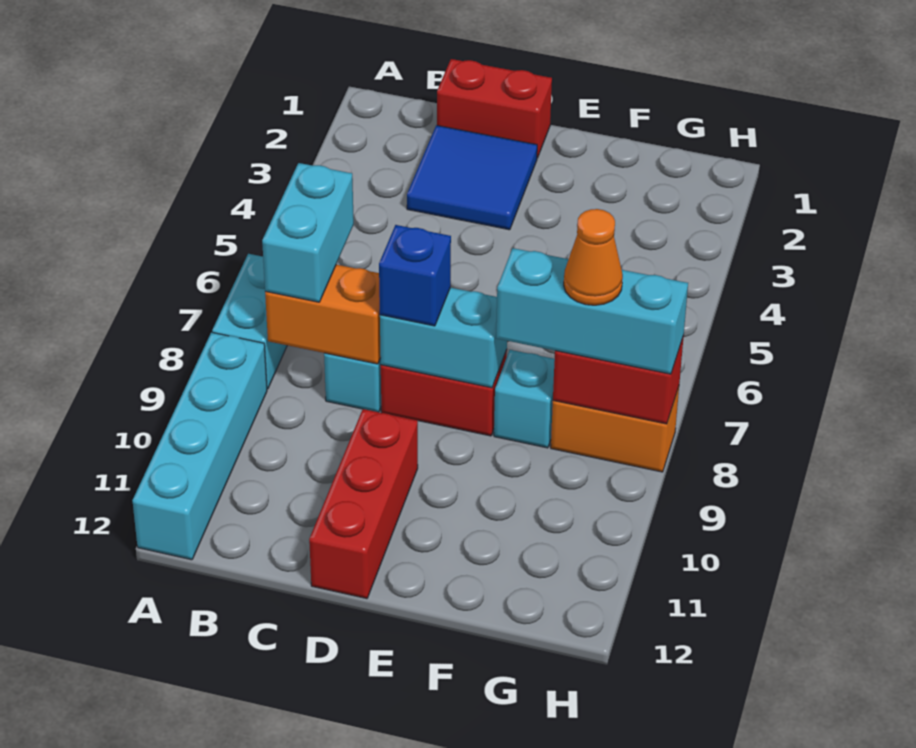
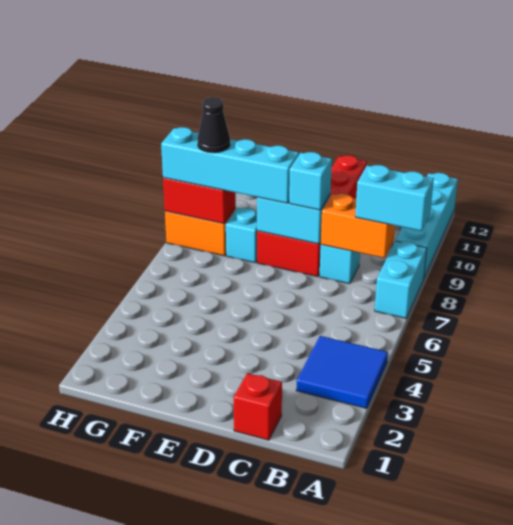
cyan brick B7:B8 level 3 -> cyan brick A8:B8 level 3
red brick C1:D1 level 1 -> red brick C1 level 1
blue tile C2:D3 level 1 -> blue tile A3:B4 level 1
blue brick D8 level 3 -> cyan brick D8 level 3
cyan brick F8:H8 level 3 -> cyan brick E8:H8 level 3
orange cone G8 level 4 -> black cone G8 level 4

